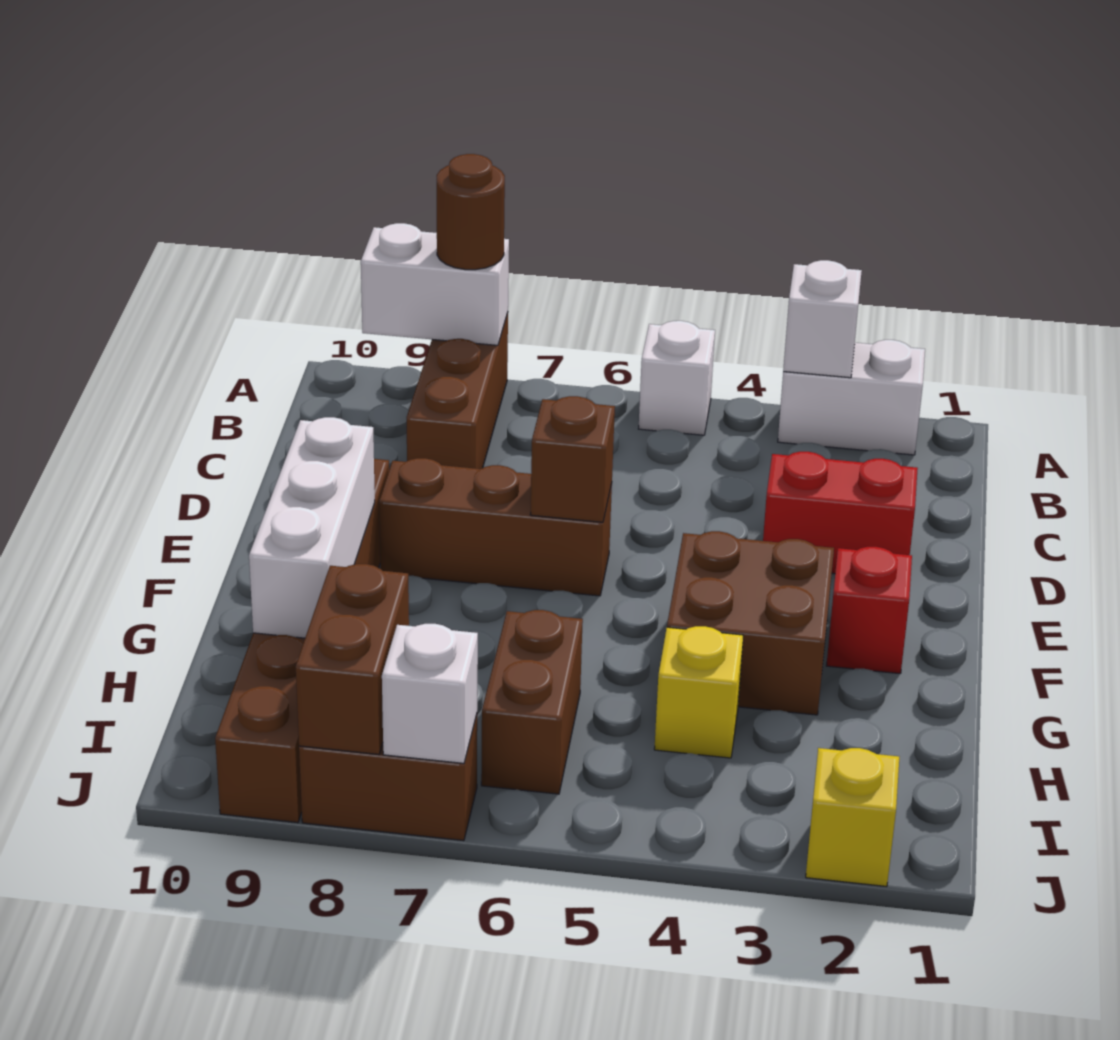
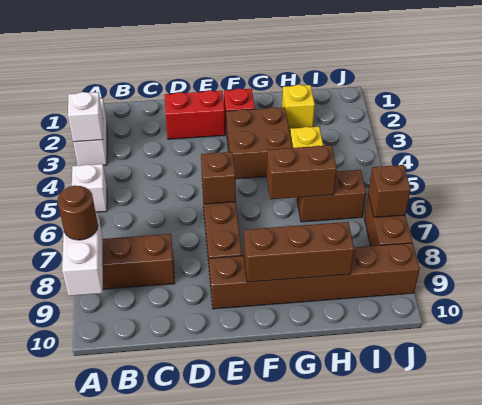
red brick D2:D3 level 1 -> red brick D2:E2 level 1
white brick F9:H9 level 2 -> brown brick F9:H9 level 2
brown brick I8:J8 level 2 -> brown brick G6:H6 level 2
yellow brick J2 level 1 -> yellow brick H2 level 1
white brick J7 level 2 -> brown brick J7 level 2

